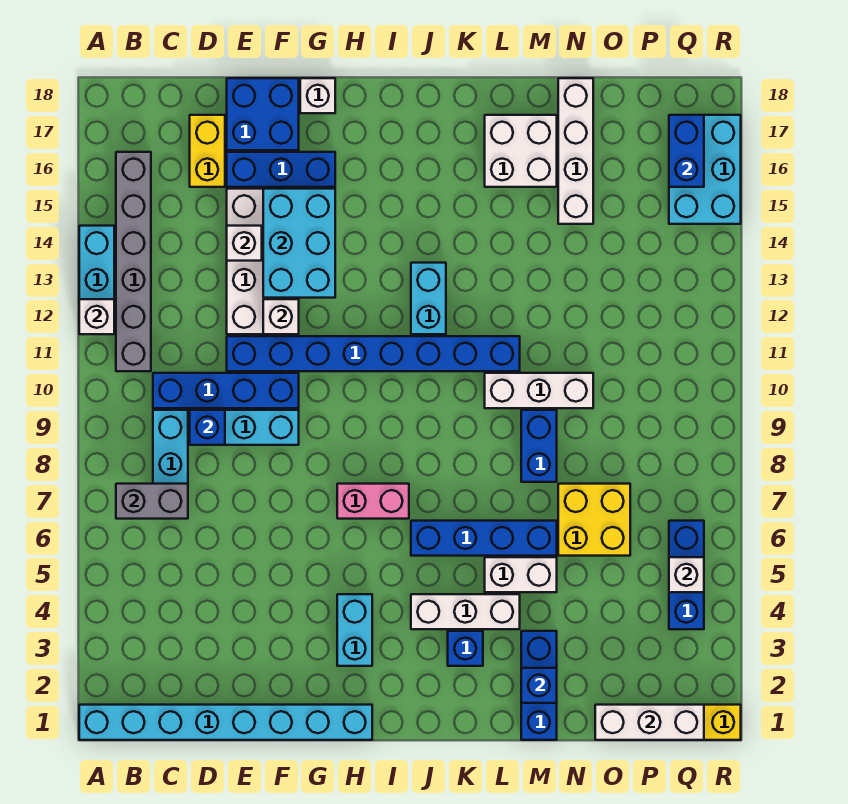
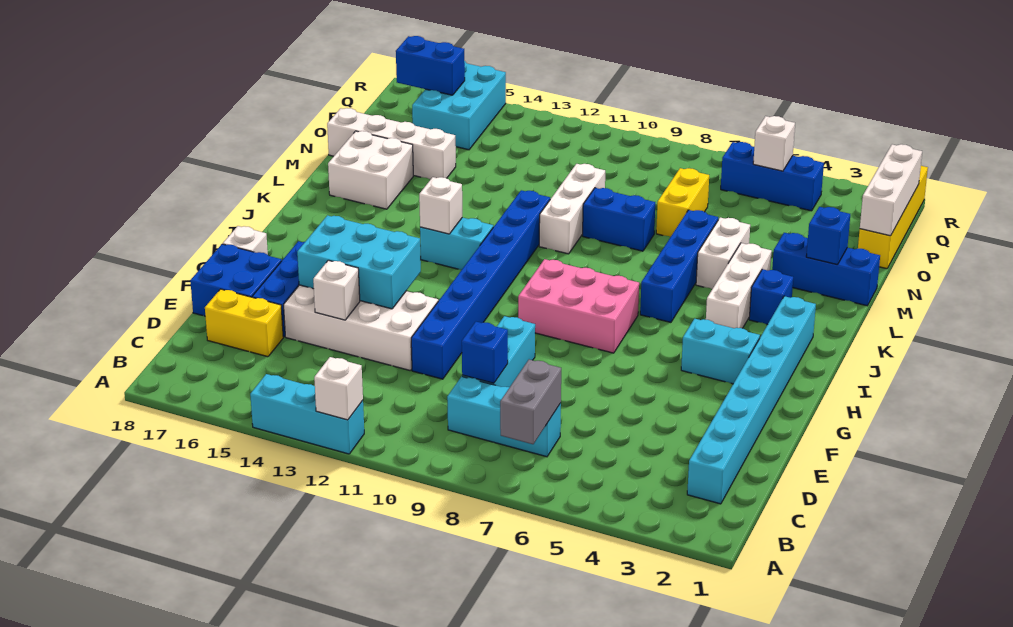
cyan brick A1:H1 level 1 -> cyan brick C2:J2 level 1
grey brick B11:B16 level 1 -> none
blue brick C10:F10 level 1 -> none
white brick F12 level 2 -> white brick J13 level 2
pink brick H7:I7 level 1 -> pink brick H7:I9 level 1
yellow brick N6:O7 level 1 -> yellow brick N7:O7 level 1
cyan brick Q15:R17 level 1 -> cyan brick P15:R16 level 1

